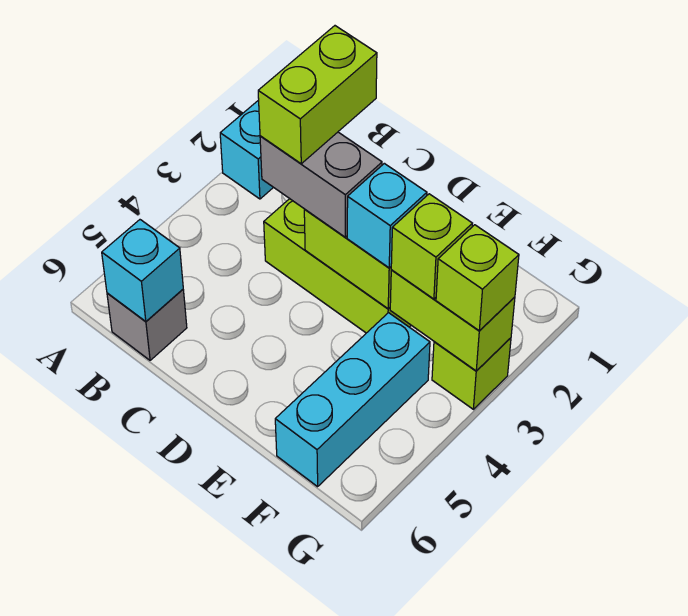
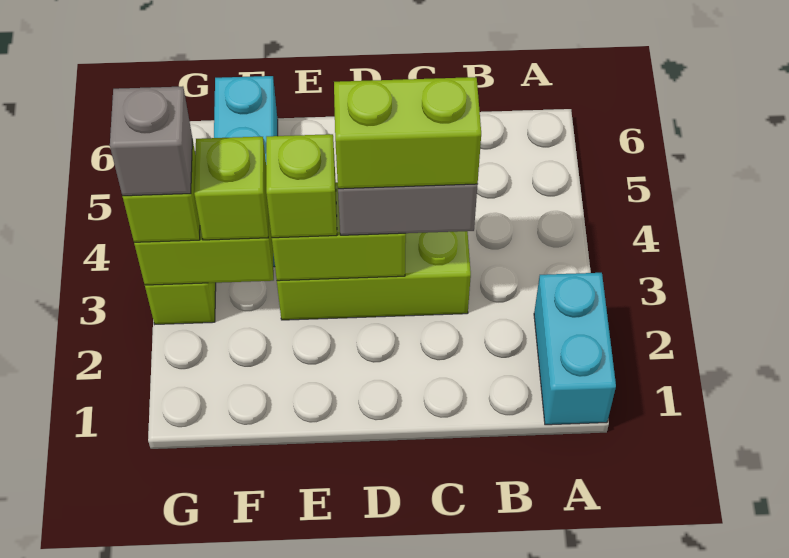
grey brick B6 level 1 -> grey brick G3 level 4
cyan brick B6 level 2 -> none
lime brick C2:C3 level 4 -> lime brick C3:D3 level 4
cyan brick E3 level 3 -> lime brick E3 level 3

